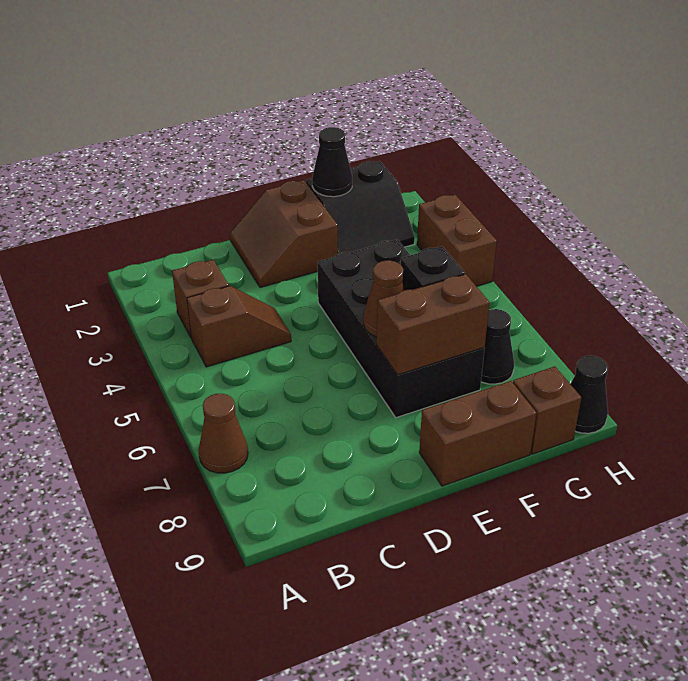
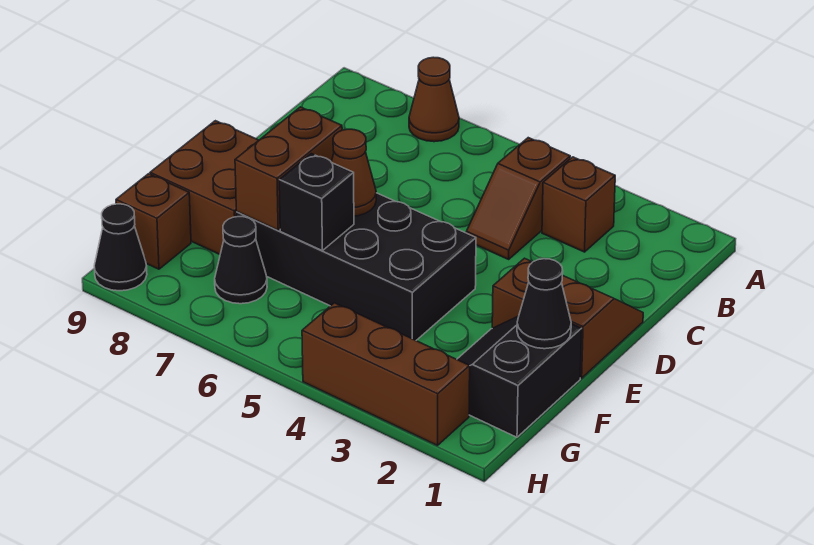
brown brick E9:F9 level 1 -> brown brick E8:F9 level 1
brown brick H3:H4 level 1 -> brown brick H2:H4 level 1

